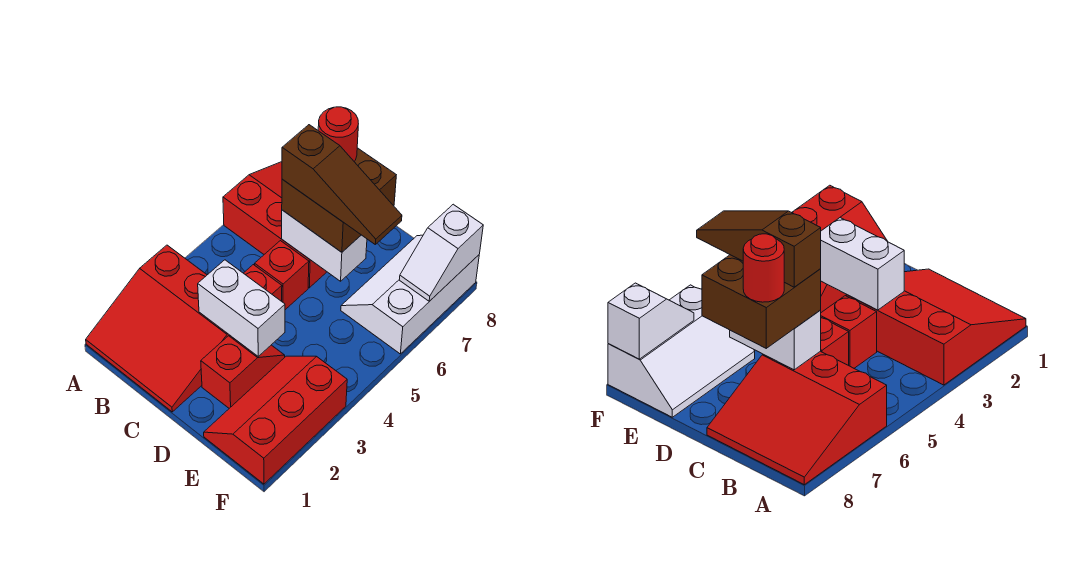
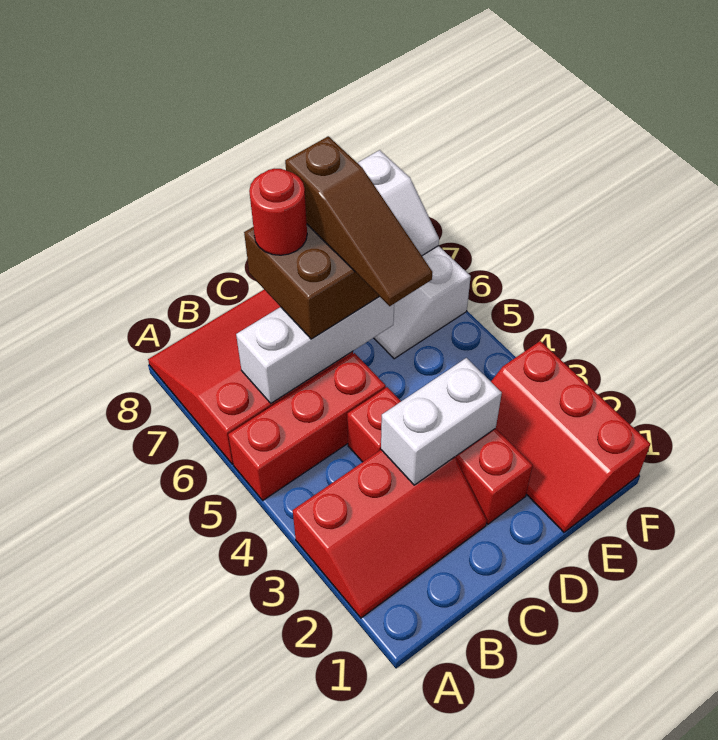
red slope A1:C3 level 1 top 3 -> red slope A2:C3 level 1 top 3
red brick C5 level 1 -> red brick A5:C5 level 1
white brick C6:D6 level 2 -> white brick B6:D6 level 2
brown slope C6:E6 level 4 top C -> brown slope D5:D7 level 4 top 7

